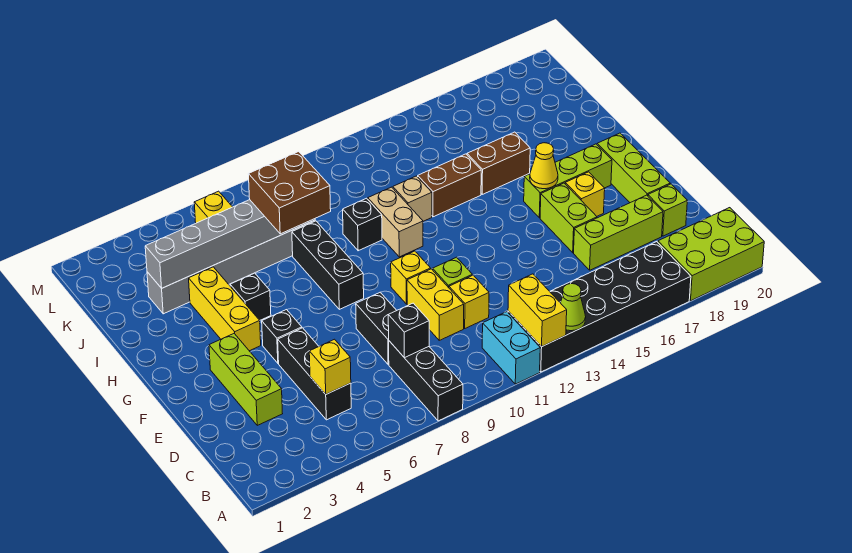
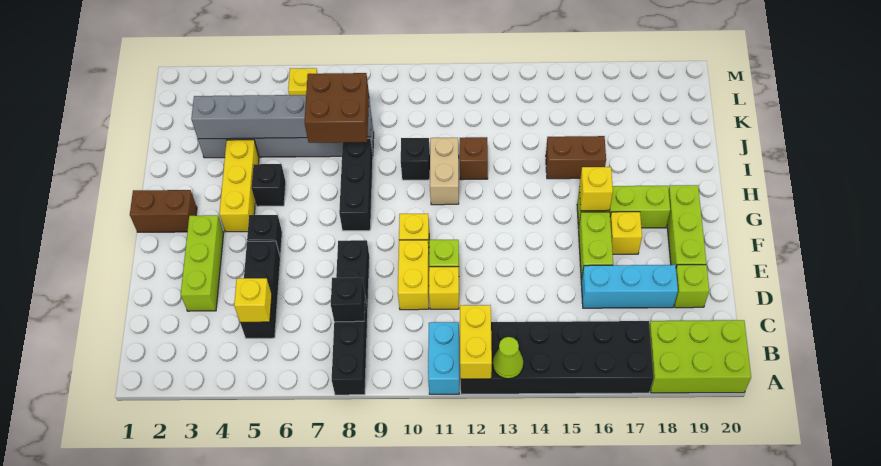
lime brick D16:D18 level 1 -> cyan brick D16:D18 level 1
yellow cone G16 level 2 -> yellow brick G16 level 2
tan brick I12 level 1 -> brown brick I12 level 1
brown brick I13:I14 level 1 -> brown brick G1:G2 level 1

